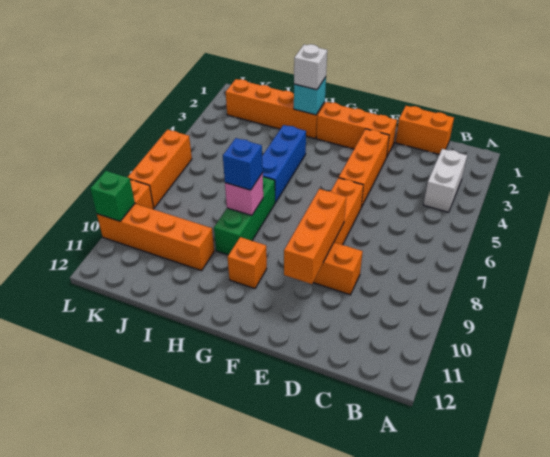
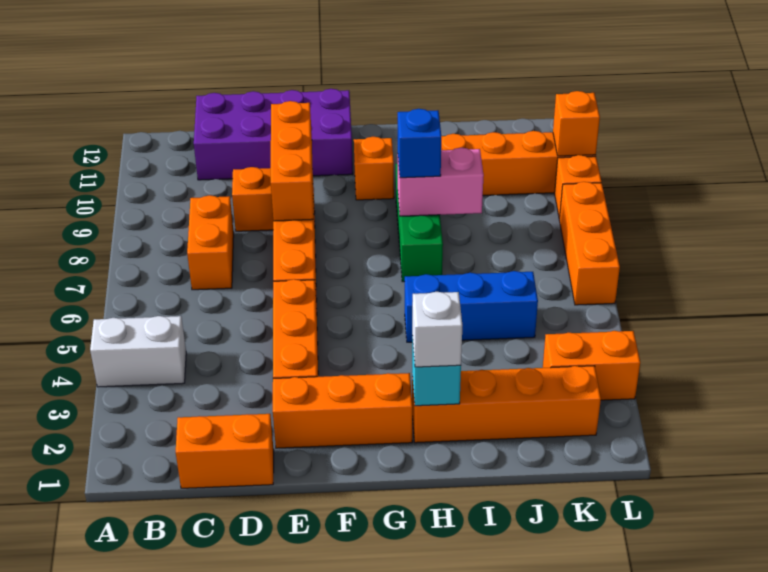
white brick B3:B4 level 1 -> white brick A4:B4 level 1
none -> orange brick C7:C8 level 1
none -> purple brick C11:F12 level 1
blue brick H4:H6 level 1 -> blue brick H5:J5 level 1
pink brick H8 level 2 -> pink brick H8:I8 level 2
none -> orange brick K3:L3 level 1
green brick L10 level 2 -> orange brick L10 level 2

